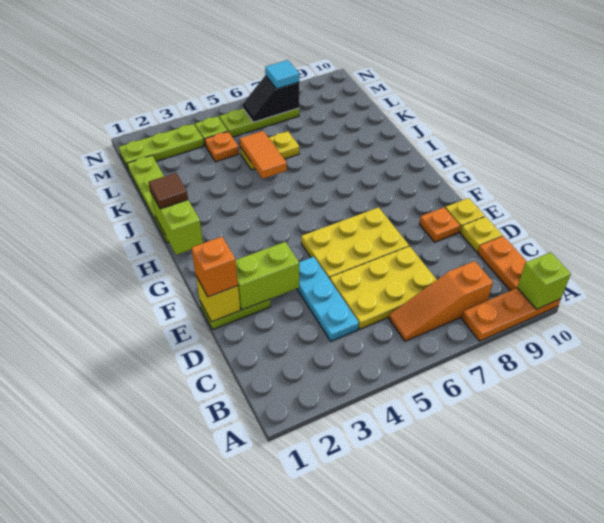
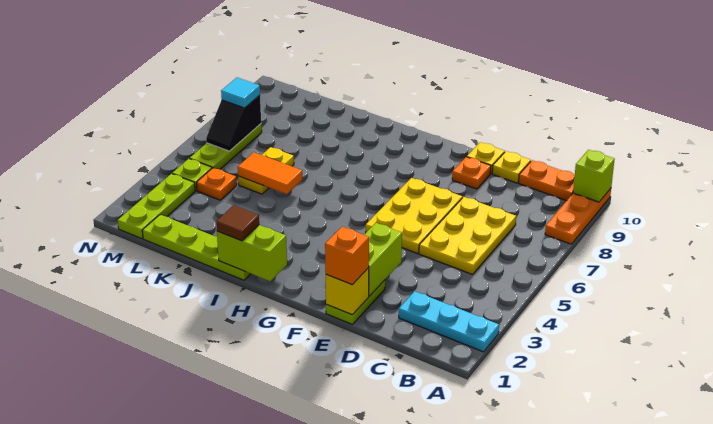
orange slope B6:B8 level 1 top 8 -> none
cyan plate C4:E4 level 1 -> cyan plate A2:C2 level 1

